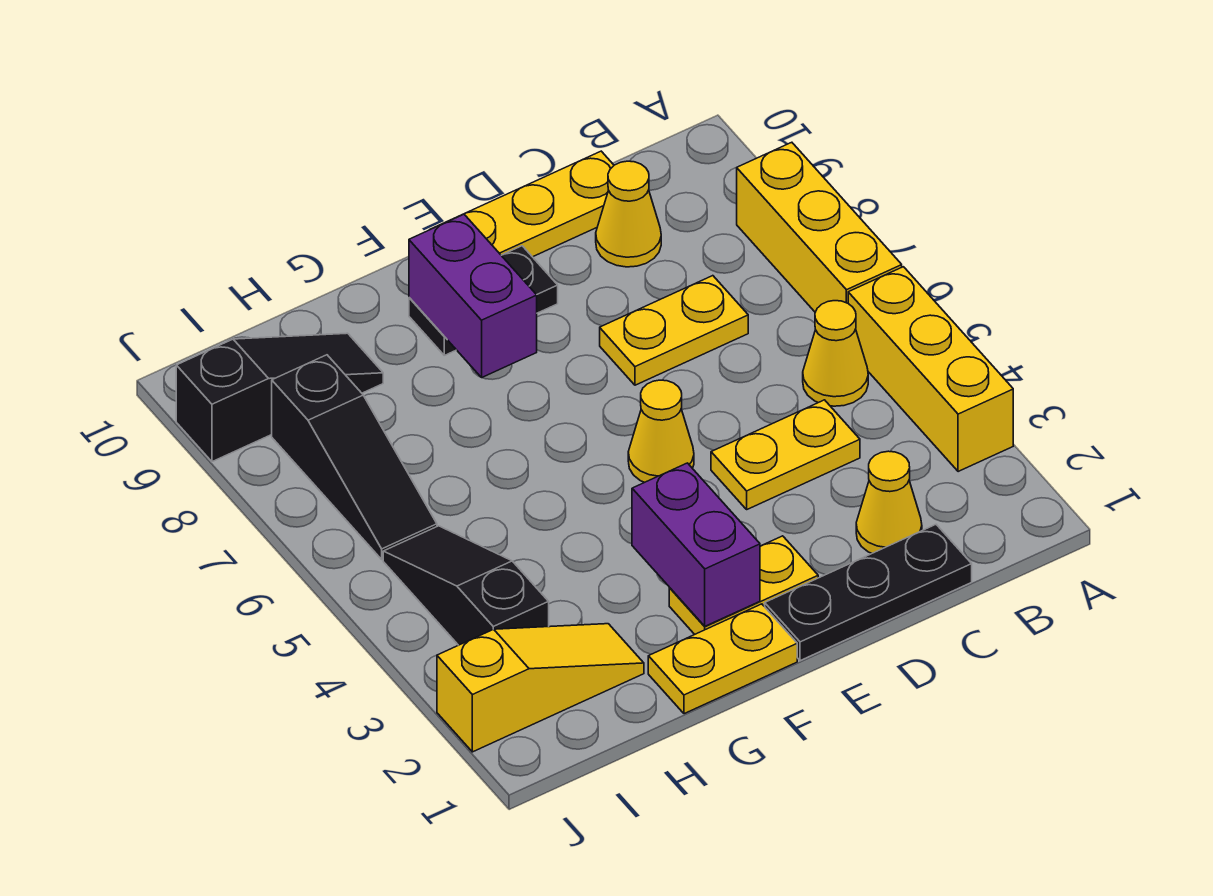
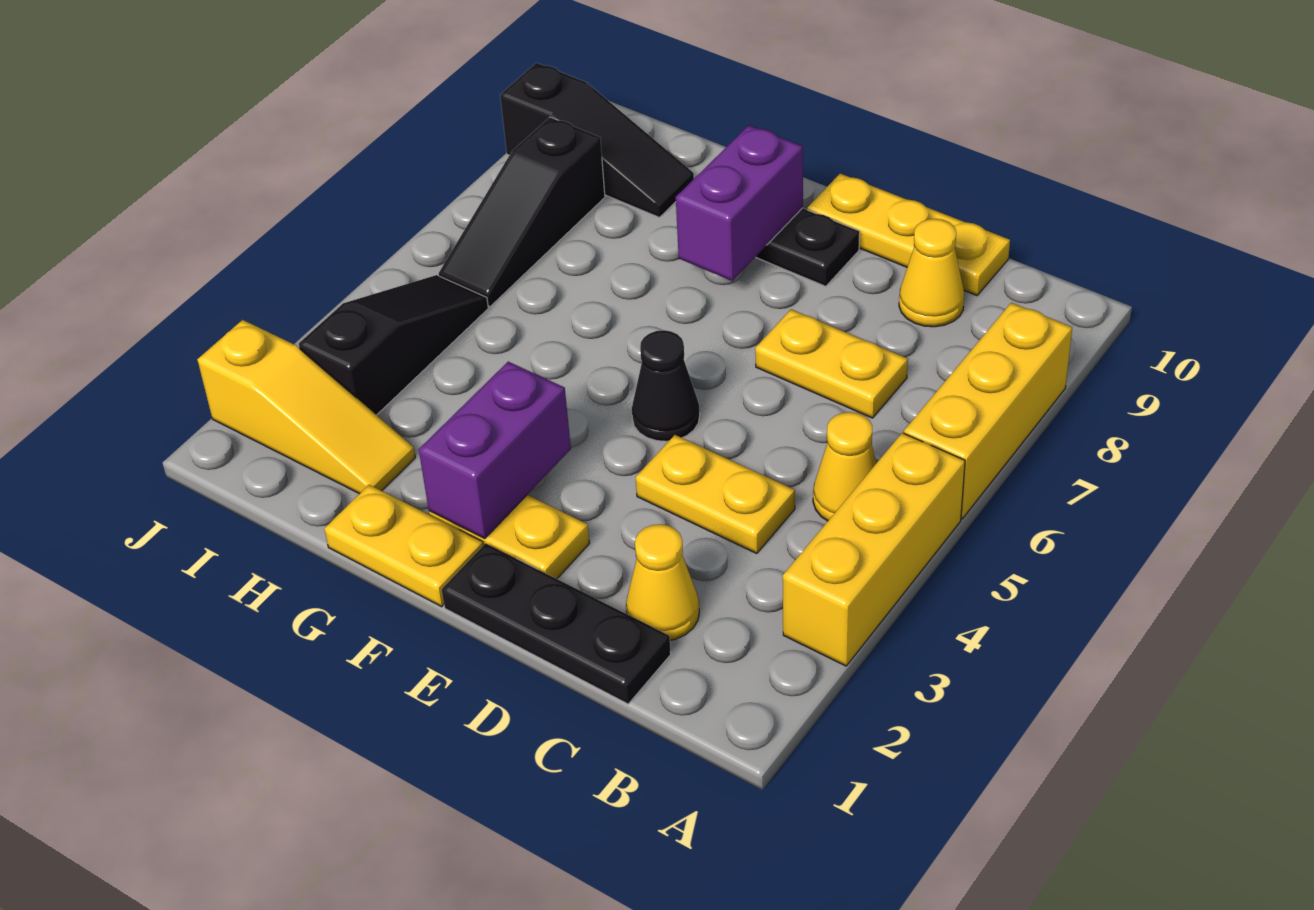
yellow cone E5 level 1 -> black cone E5 level 1

